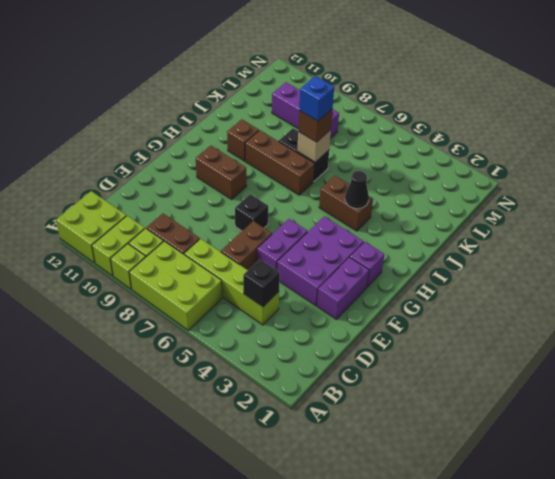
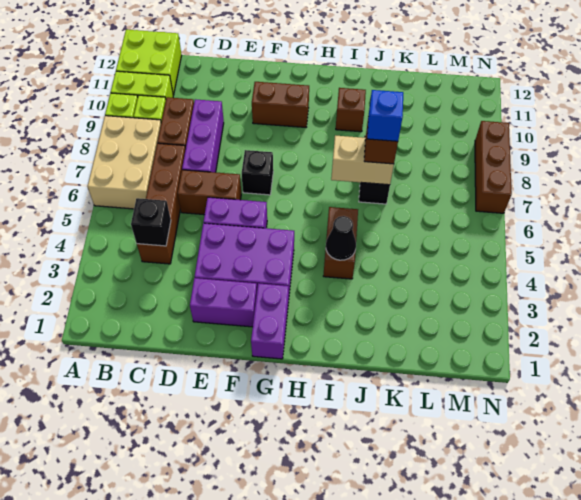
lime brick A6:B8 level 1 -> tan brick A6:B8 level 1
lime brick C4:C7 level 1 -> brown brick C4:C7 level 1
purple brick G2 level 1 -> purple brick G1:G2 level 1
brown brick G9:G10 level 1 -> brown brick F10:G10 level 1
brown brick I7:I9 level 1 -> brown brick N7:N9 level 1
tan brick J7 level 2 -> tan brick I7:J7 level 2
purple brick L8:L10 level 1 -> purple brick D7:D9 level 1

